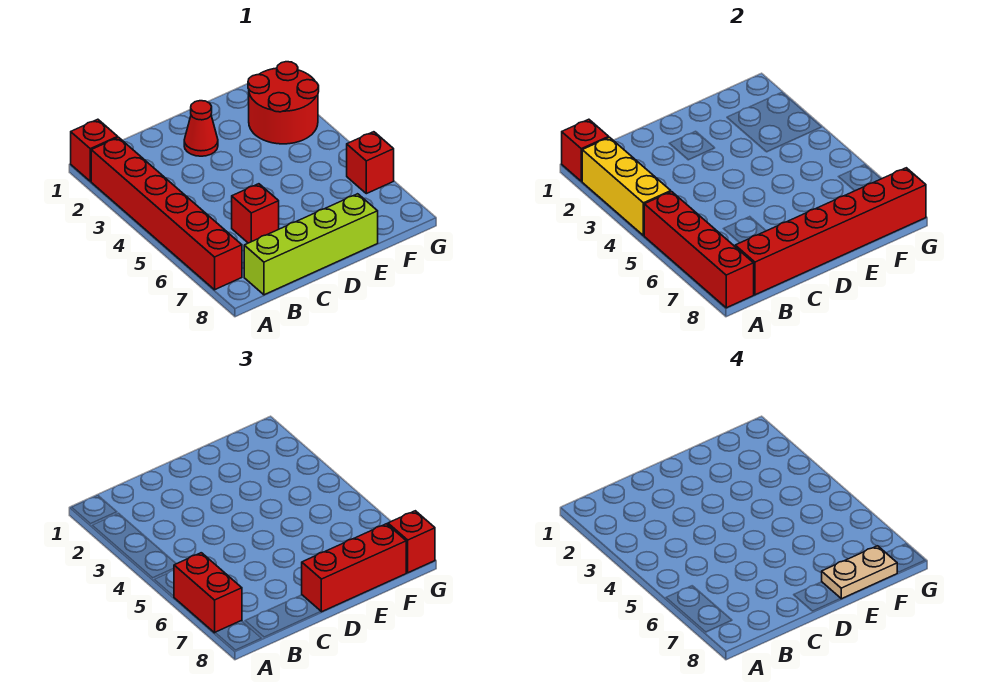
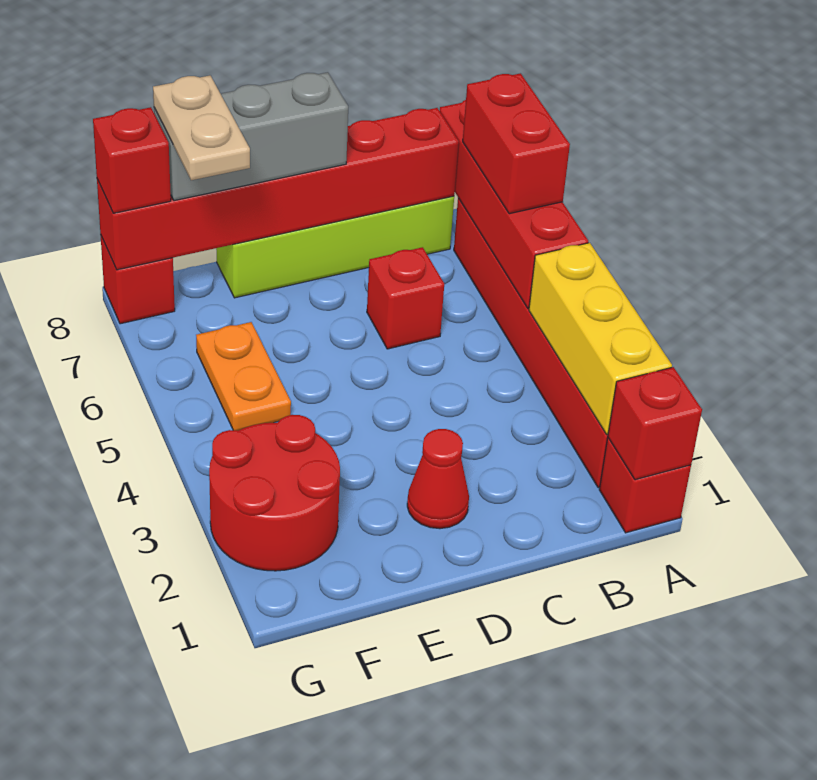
red brick D8:F8 level 3 -> grey brick D8:F8 level 3
tan plate E8:F8 level 4 -> tan plate F7:F8 level 4
none -> orange plate F5:F6 level 1
red brick G6 level 1 -> red brick G8 level 1

